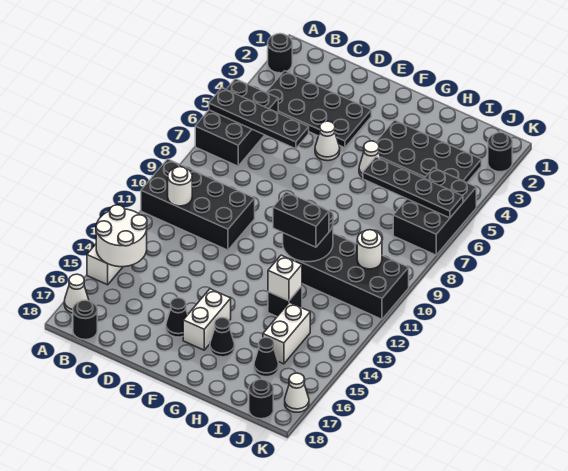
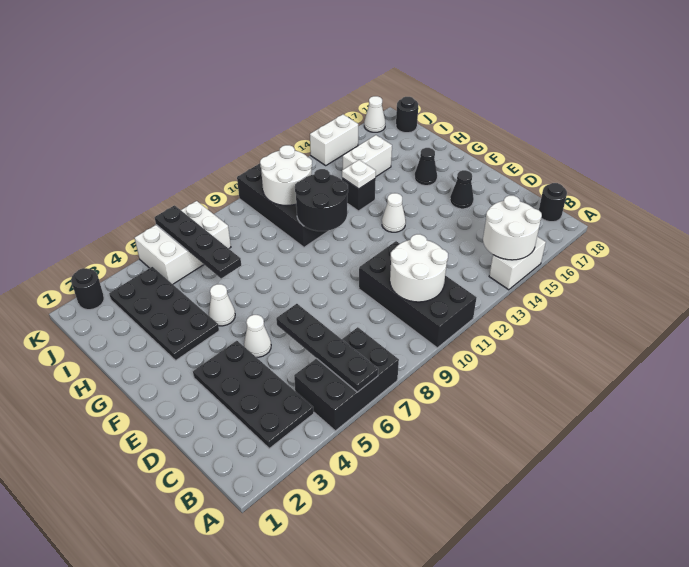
black round brick A2 level 1 -> none
white cone A17 level 1 -> white cone F13 level 1
white round brick B11 level 2 -> white round brick B10:C11 level 2
white brick F15:F16 level 1 -> white brick K14:K15 level 1
black brick G11:H11 level 3 -> none
white brick H13 level 2 -> white plate H13 level 2
black cone I16 level 1 -> none
black brick J5:K7 level 1 -> white brick J5:K7 level 1
white round brick J10 level 2 -> white round brick I10:J11 level 2

